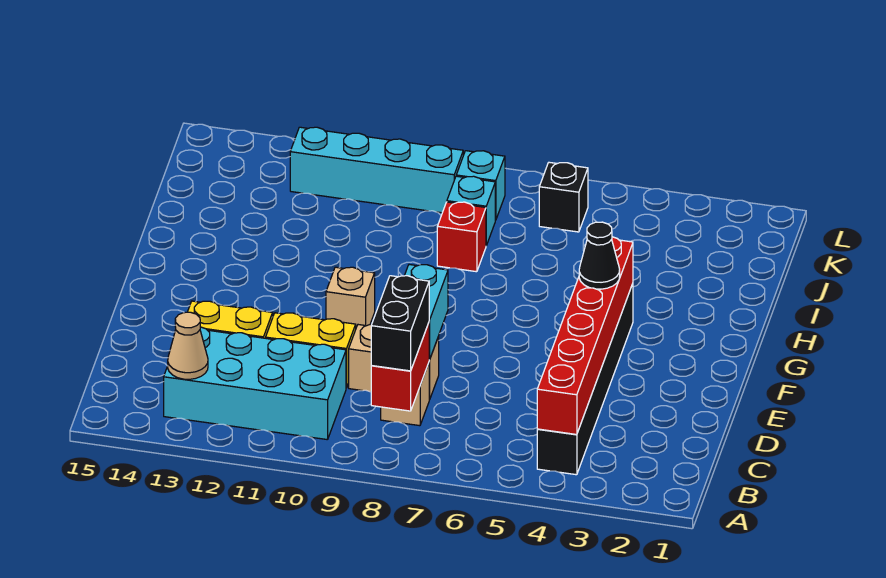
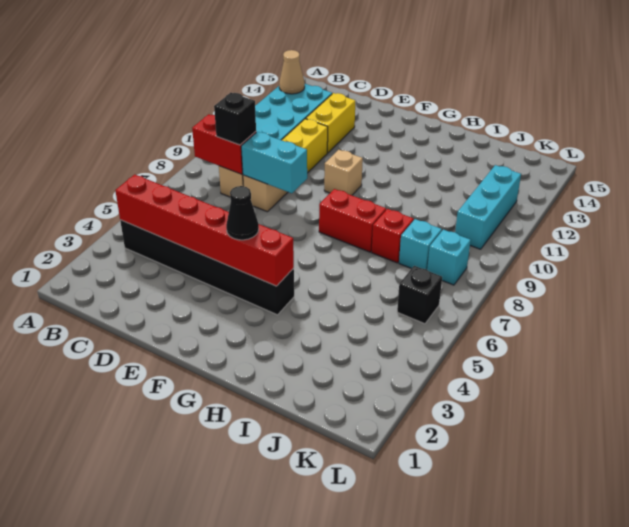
black brick B8:C8 level 3 -> black brick C8 level 3
none -> red brick G8:H8 level 1
cyan brick K9:K12 level 1 -> cyan brick K10:K12 level 1

